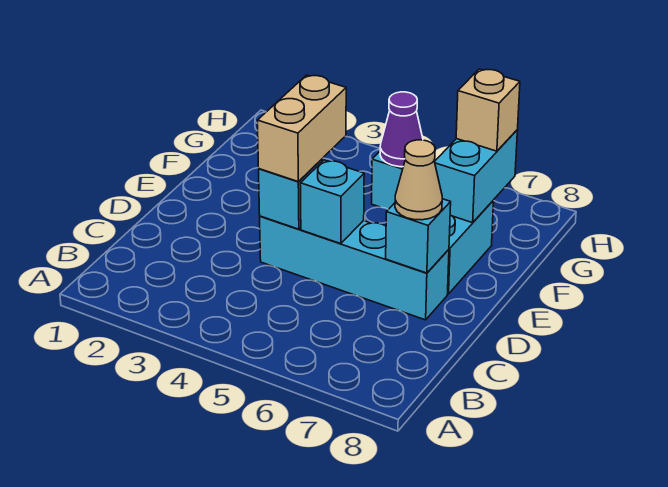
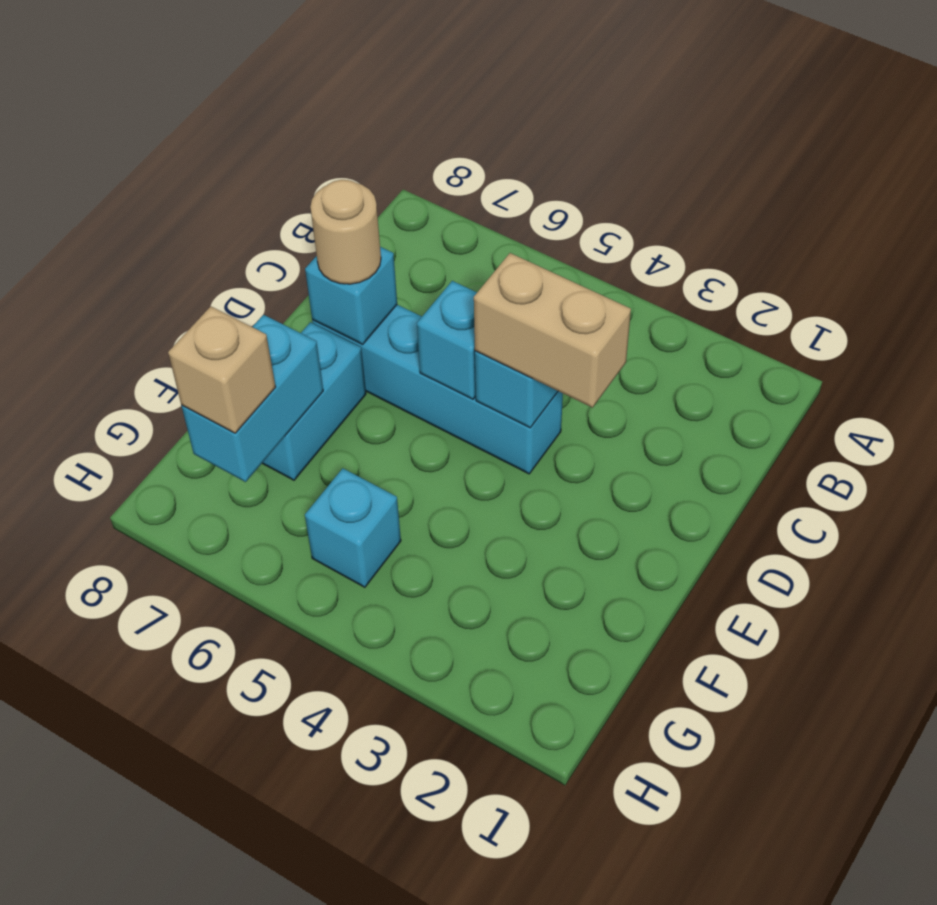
tan brick D4:E4 level 3 -> tan brick D3:D4 level 3
tan cone D7 level 3 -> tan round brick D7 level 3
purple cone G5 level 2 -> none

